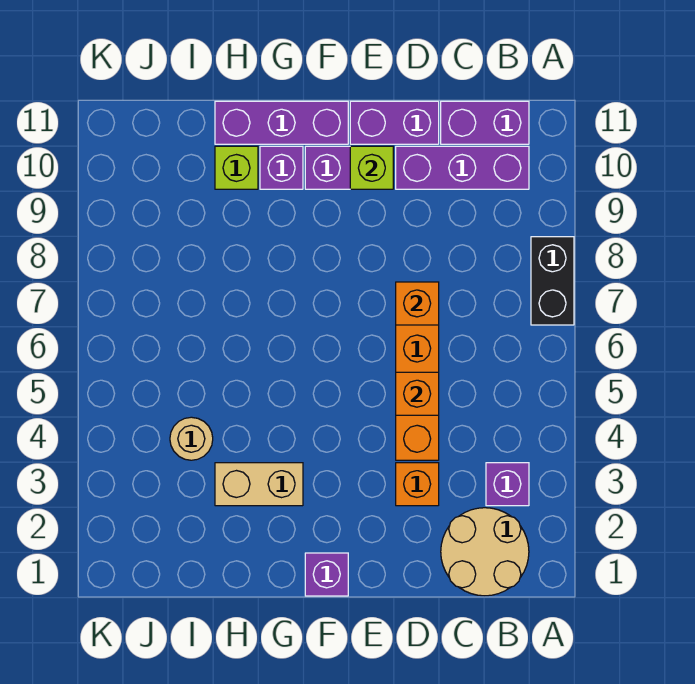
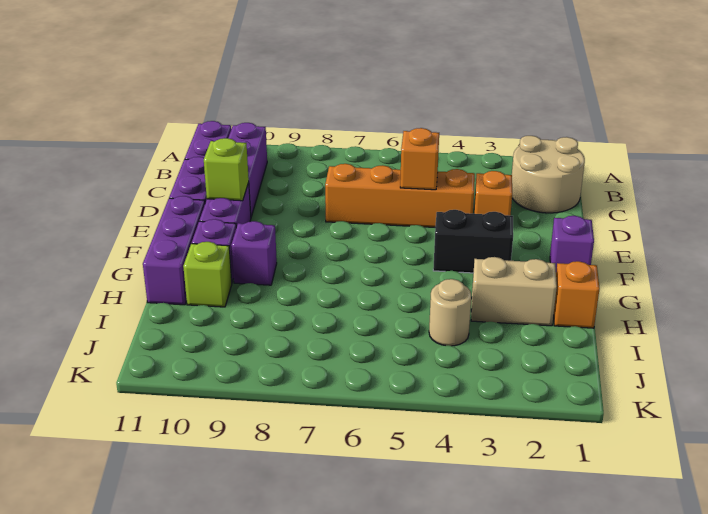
black brick A7:A8 level 1 -> black brick F3:F4 level 1
purple brick B3 level 1 -> purple brick G9 level 1
orange brick D7 level 2 -> orange brick H1 level 1
tan brick G3:H3 level 1 -> tan brick H2:H3 level 1

